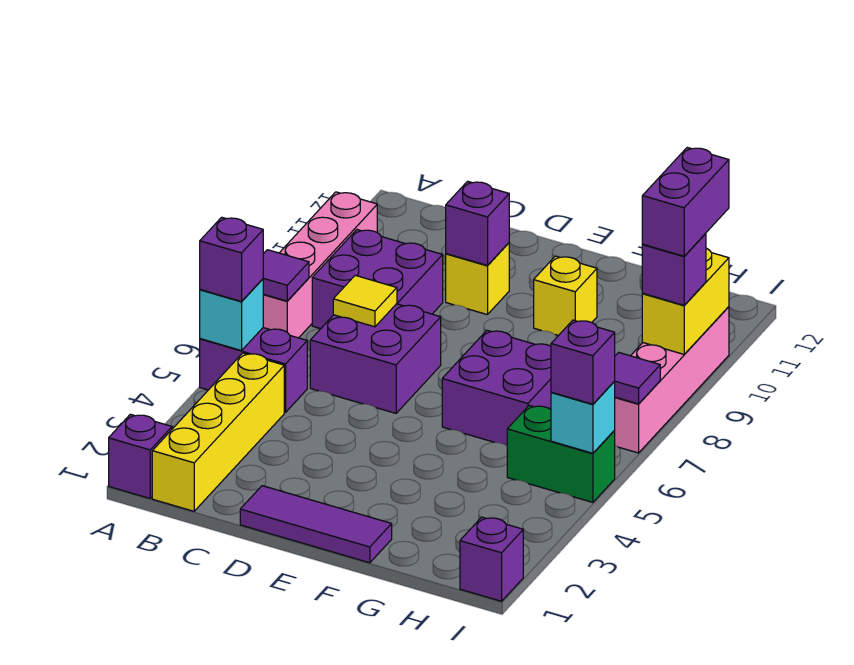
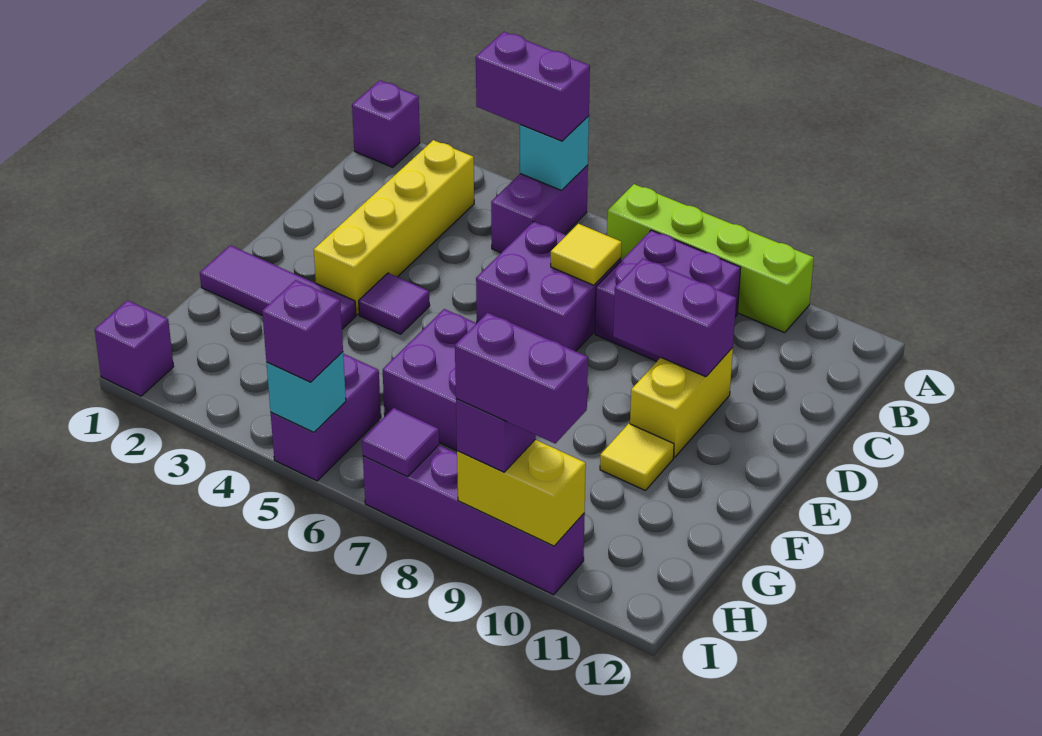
purple brick A5 level 3 -> purple brick A4:A5 level 3
pink brick A7:A10 level 1 -> lime brick A7:A10 level 1
purple tile A7 level 2 -> purple tile E4 level 1
yellow brick B1:B4 level 1 -> yellow brick B3:E3 level 1
purple tile D1:F1 level 1 -> purple tile F1:F3 level 1
yellow brick D10 level 1 -> yellow brick D10:E10 level 1
purple brick D10 level 2 -> purple brick D9:D10 level 2
yellow brick F10 level 1 -> yellow tile F10 level 1
green brick H5:I5 level 1 -> purple brick H5:I5 level 1
pink brick I7:I10 level 1 -> purple brick I7:I10 level 1

